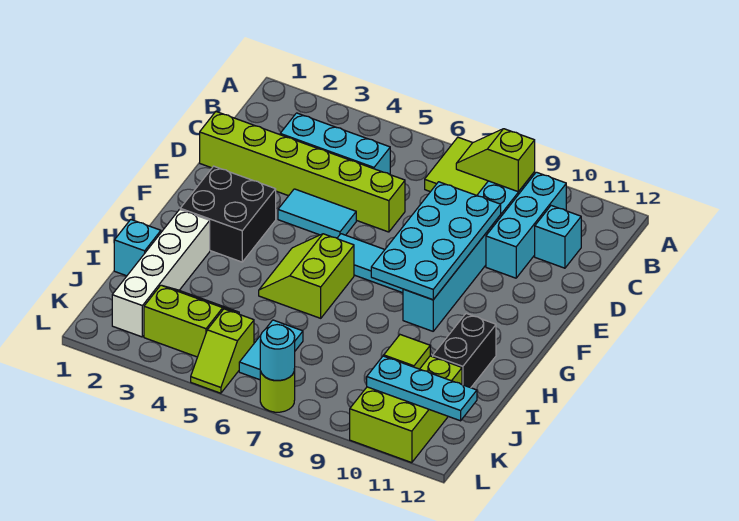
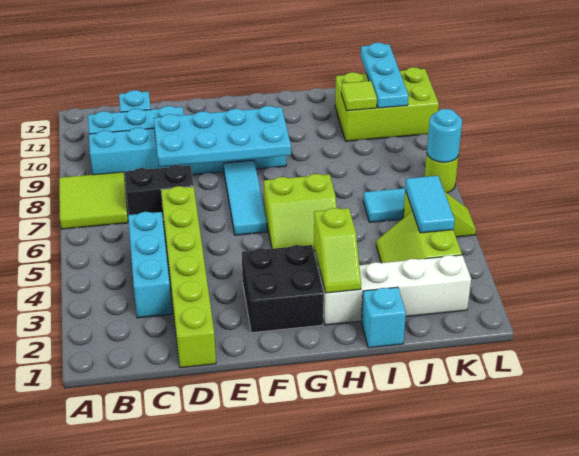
lime slope B8:B9 level 2 top 9 -> lime slope H2:H3 level 2 top 3
cyan tile E4:E5 level 1 -> cyan tile K4:K5 level 2
black brick H11:I11 level 1 -> black brick C7:D7 level 1

